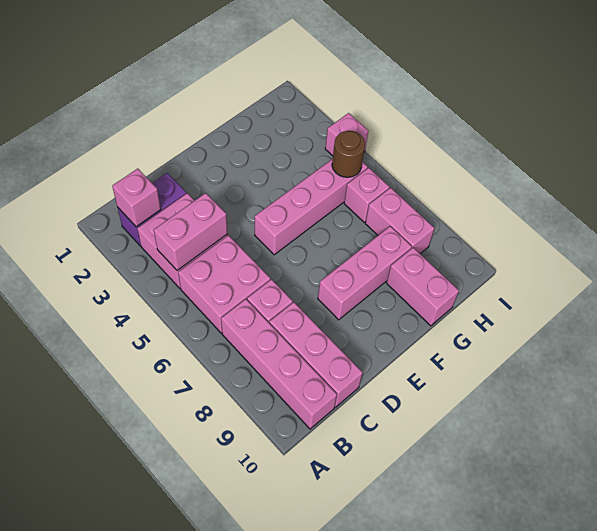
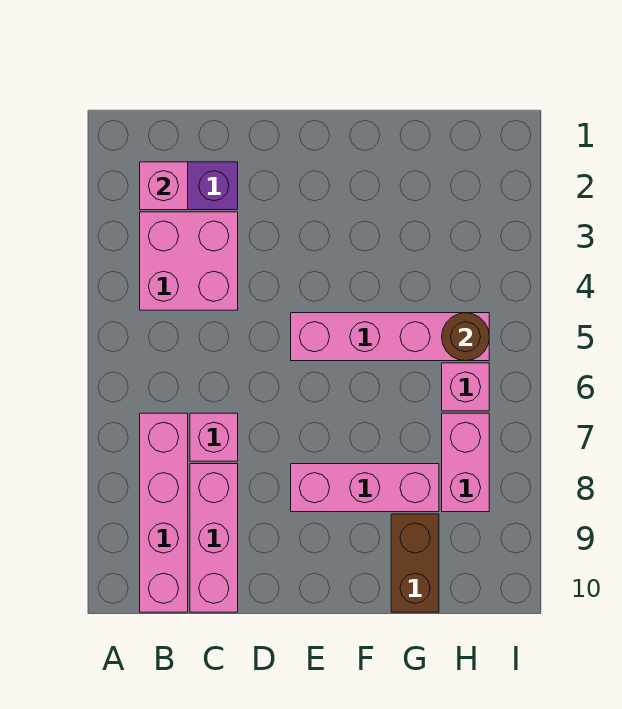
pink brick B4:C4 level 2 -> none
pink brick B5:C6 level 1 -> none
pink brick G9:G10 level 1 -> brown brick G9:G10 level 1
pink brick I4 level 1 -> none

